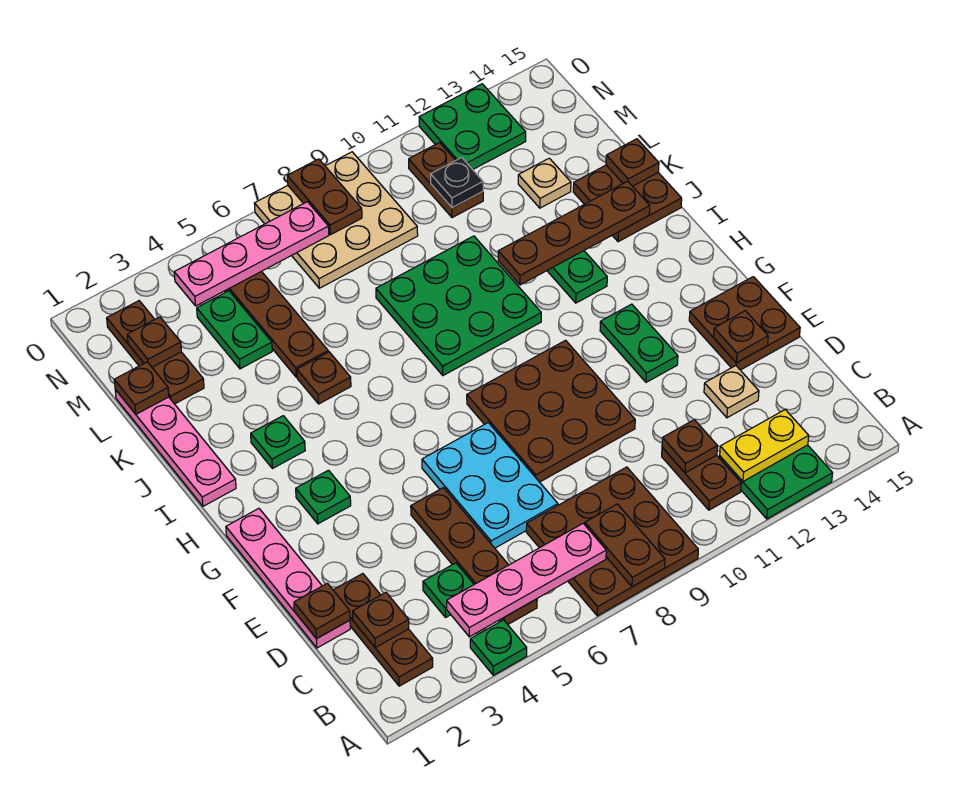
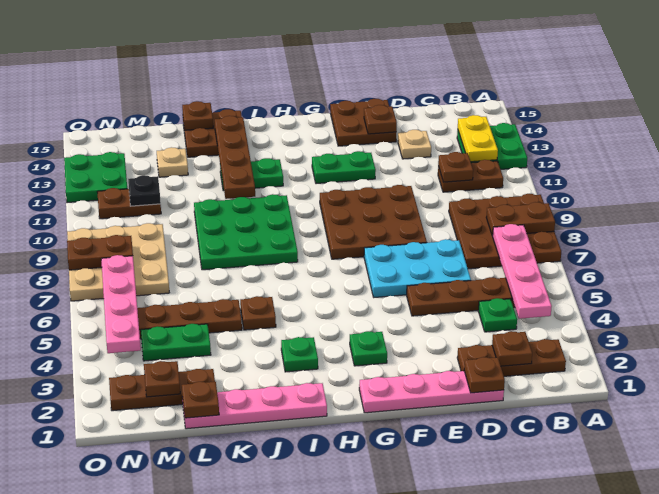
green plate A4 level 1 -> none

